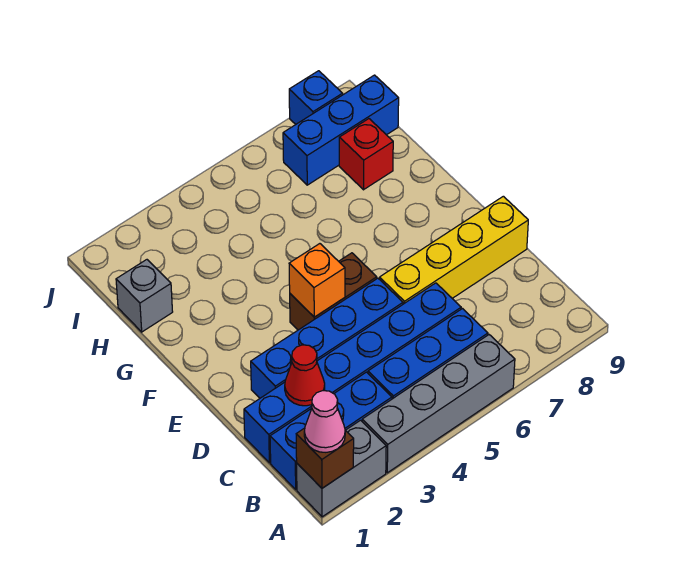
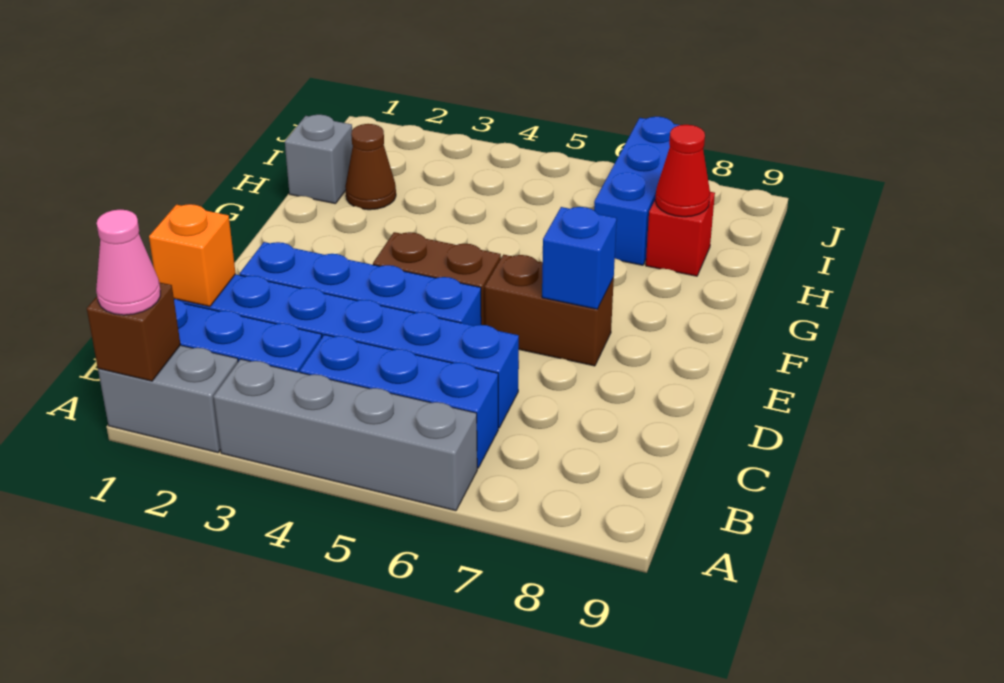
red cone C2 level 2 -> red cone H8 level 2
yellow brick D6:D9 level 1 -> none
orange brick E4 level 2 -> orange brick C1 level 2
none -> brown brick E6:E7 level 1
none -> brown cone H2 level 1
blue brick I7:I9 level 1 -> blue brick H7:J7 level 1
blue brick J8 level 1 -> blue brick E7 level 2

